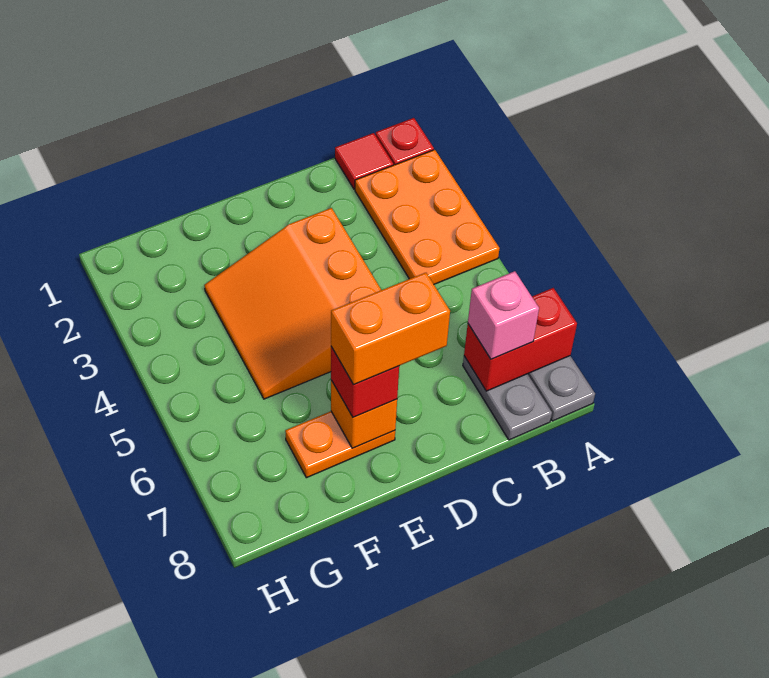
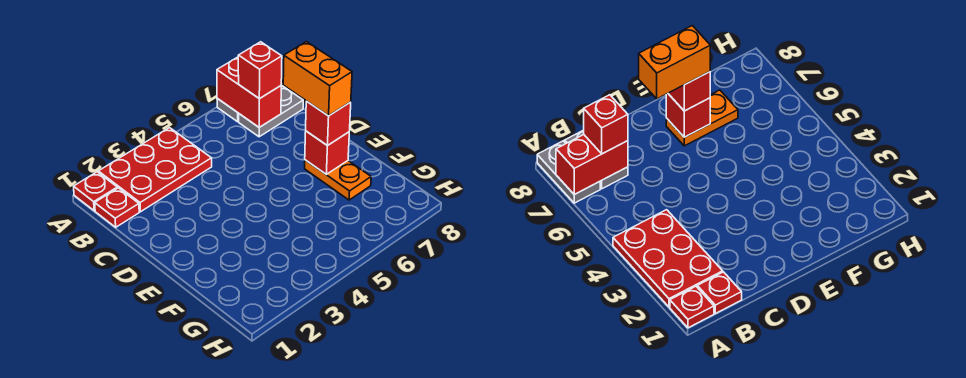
orange plate A2:B4 level 1 -> red plate A2:B4 level 1
red tile B1 level 1 -> red plate B1 level 1
pink brick B7 level 3 -> red brick B7 level 3
orange slope D3:F5 level 1 top D -> none
orange brick E7 level 2 -> red brick E7 level 2

